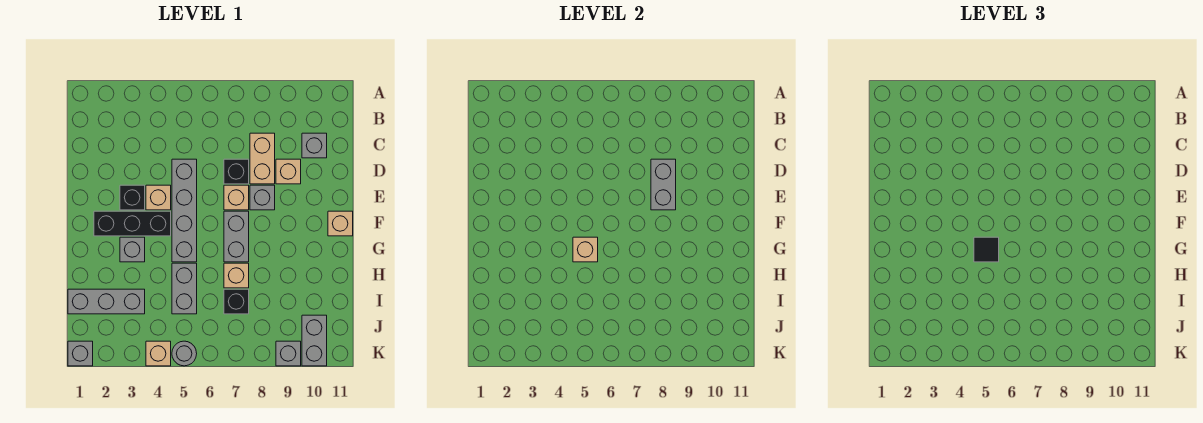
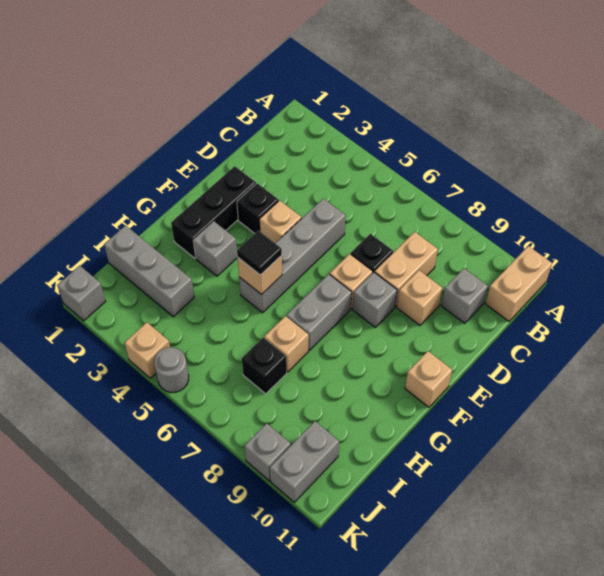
none -> tan brick A11:B11 level 1
grey brick D8:E8 level 2 -> none
black brick F2:F4 level 1 -> black brick E2:G2 level 1
grey brick H5:I5 level 1 -> none

